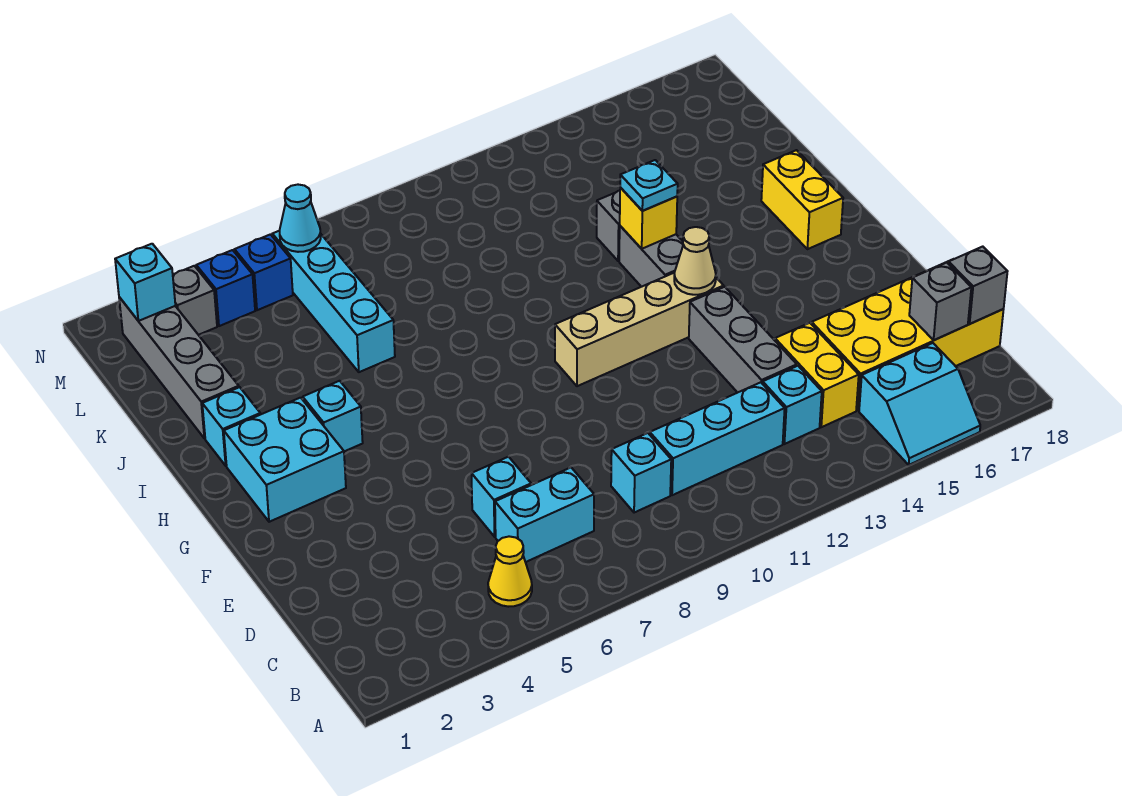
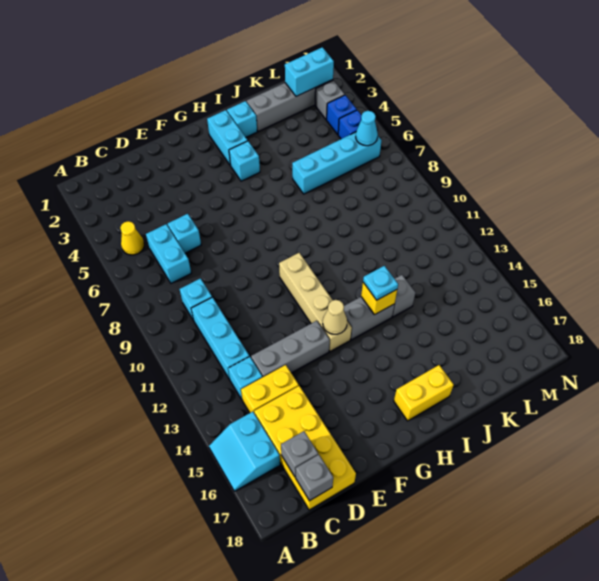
cyan brick G2:H3 level 1 -> cyan brick H2:H3 level 1
cyan brick M2 level 2 -> cyan brick L2:M2 level 2

